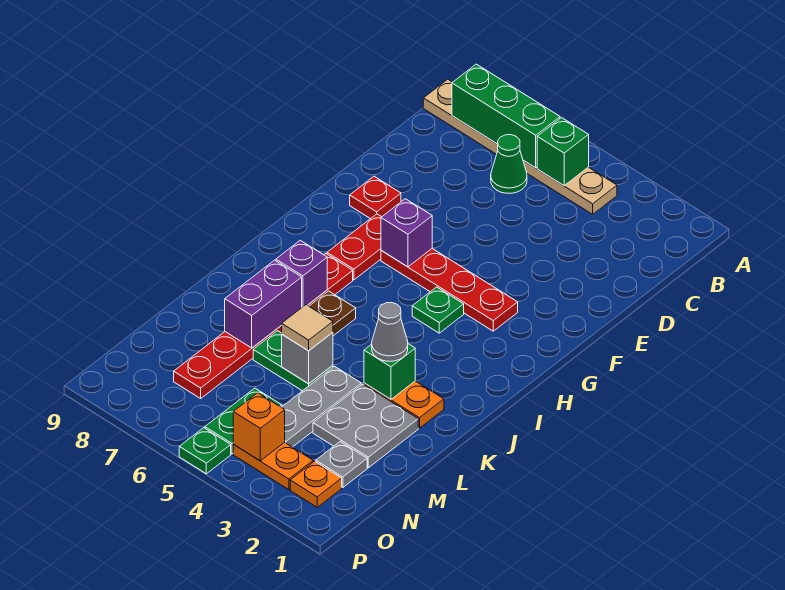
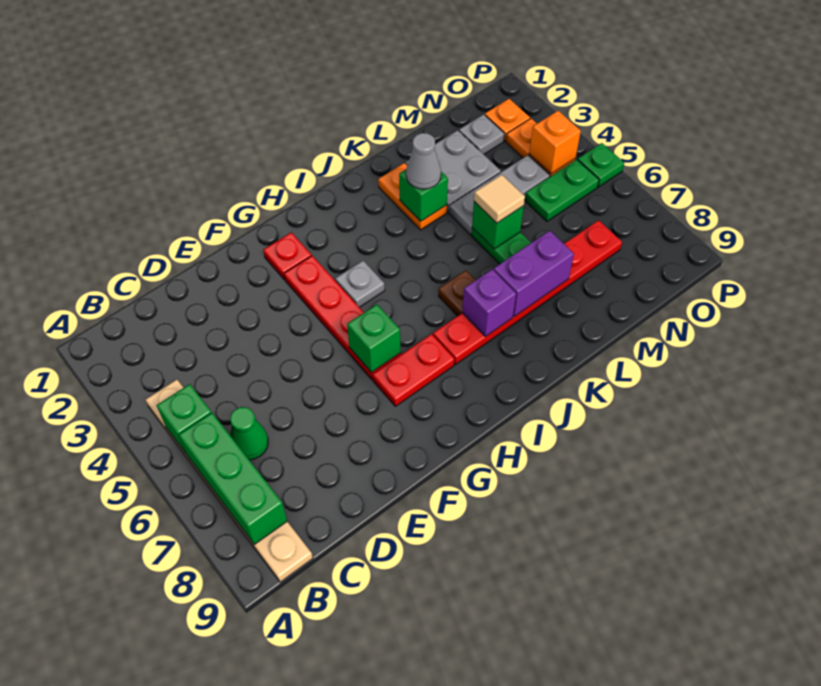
red plate F8 level 1 -> red plate G2 level 1
purple brick G6 level 2 -> green brick G6 level 2
green plate H4 level 1 -> grey plate H4 level 1
grey brick L5 level 2 -> green brick L5 level 2

